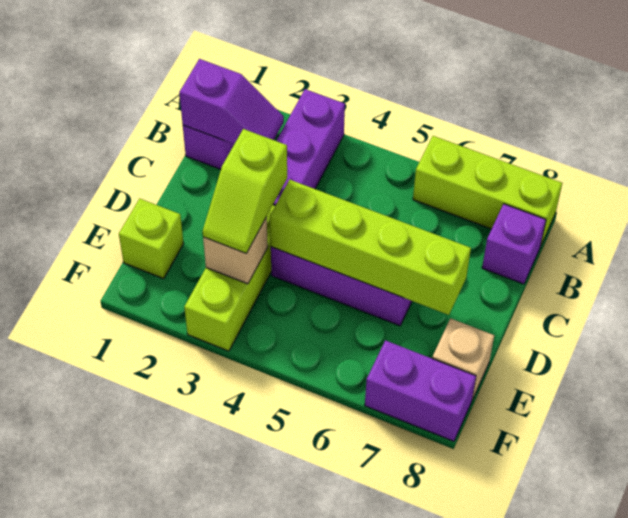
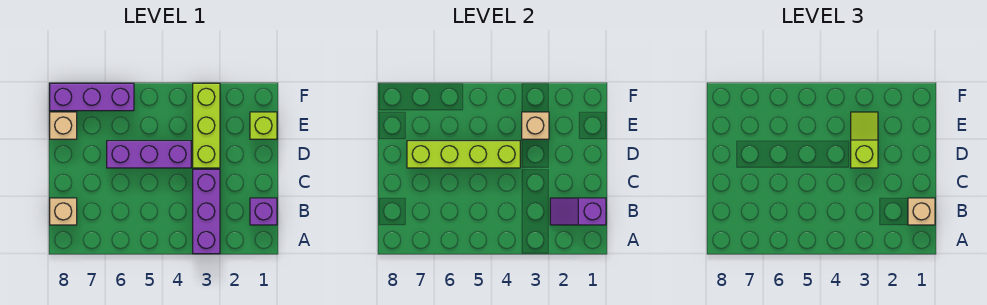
lime brick A6:A8 level 1 -> none
none -> tan brick B1 level 3
purple brick B8 level 1 -> tan brick B8 level 1
purple brick F7:F8 level 1 -> purple brick F6:F8 level 1

